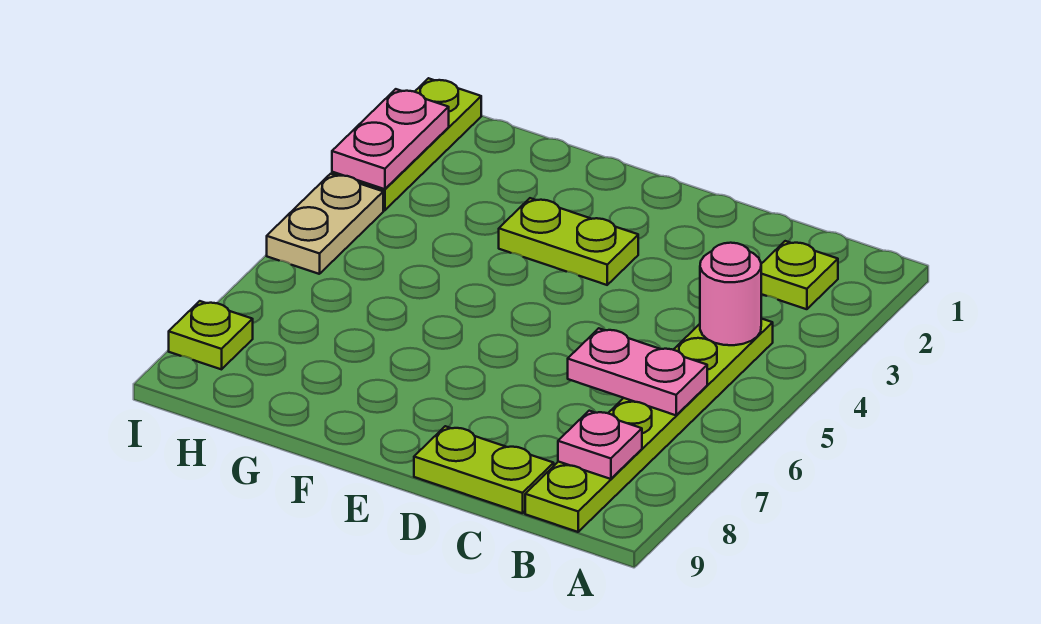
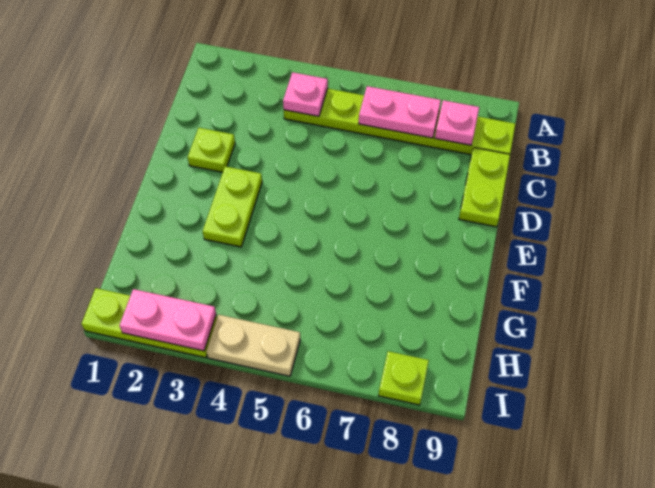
lime plate B2 level 1 -> lime plate D2 level 1
pink round brick B4 level 2 -> pink plate B4 level 2
pink plate B6:C6 level 2 -> pink plate B6:B7 level 2

